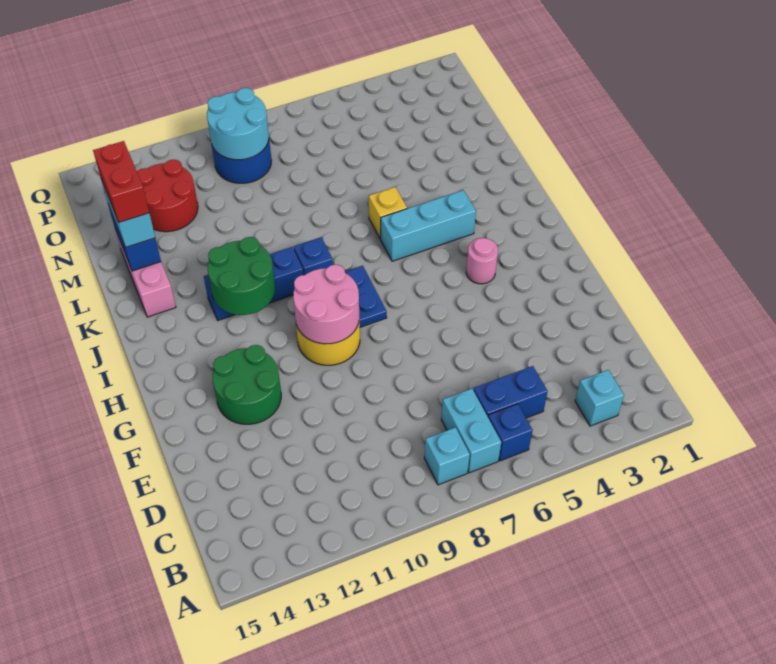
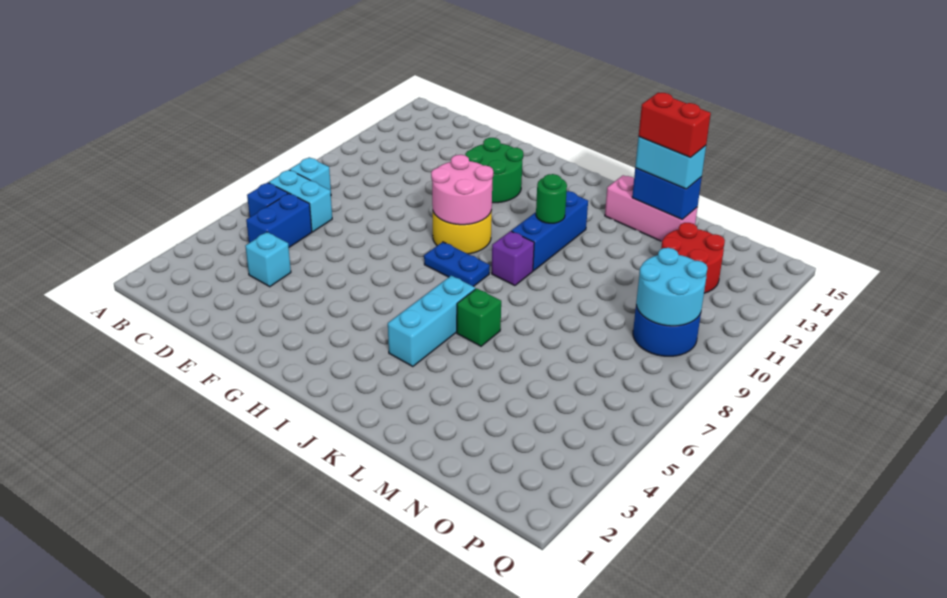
cyan brick B3 level 1 -> cyan brick D4 level 1
pink round brick H4 level 1 -> none
green round brick I11:J12 level 2 -> green round brick J11 level 2
blue brick J9 level 1 -> purple brick J9 level 1
yellow brick K6 level 1 -> green brick K6 level 1

